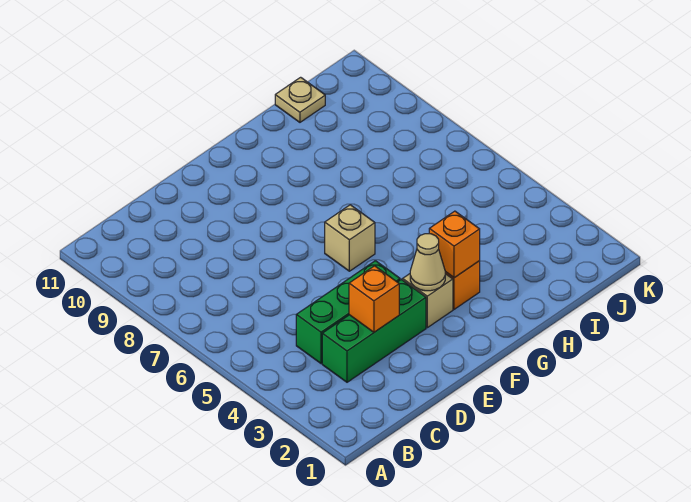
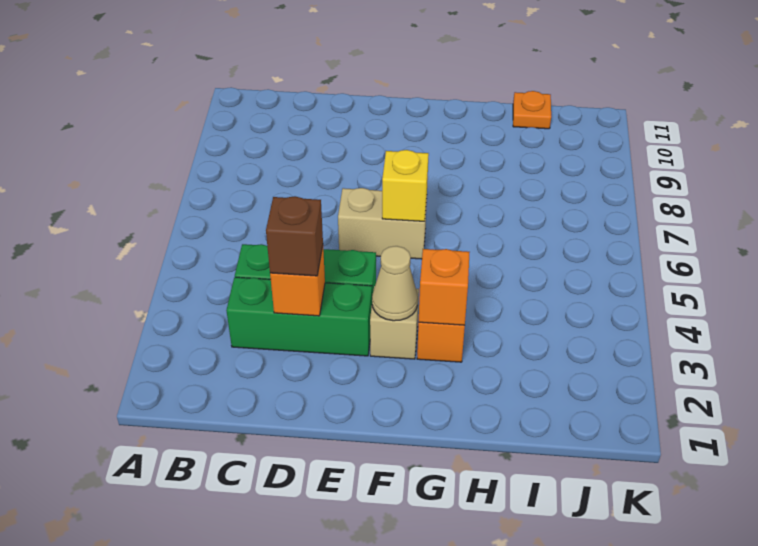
none -> brown brick D3 level 3
tan brick F6 level 1 -> tan brick E6:F6 level 1
none -> yellow brick F6 level 2
tan plate I11 level 1 -> orange plate I11 level 1

